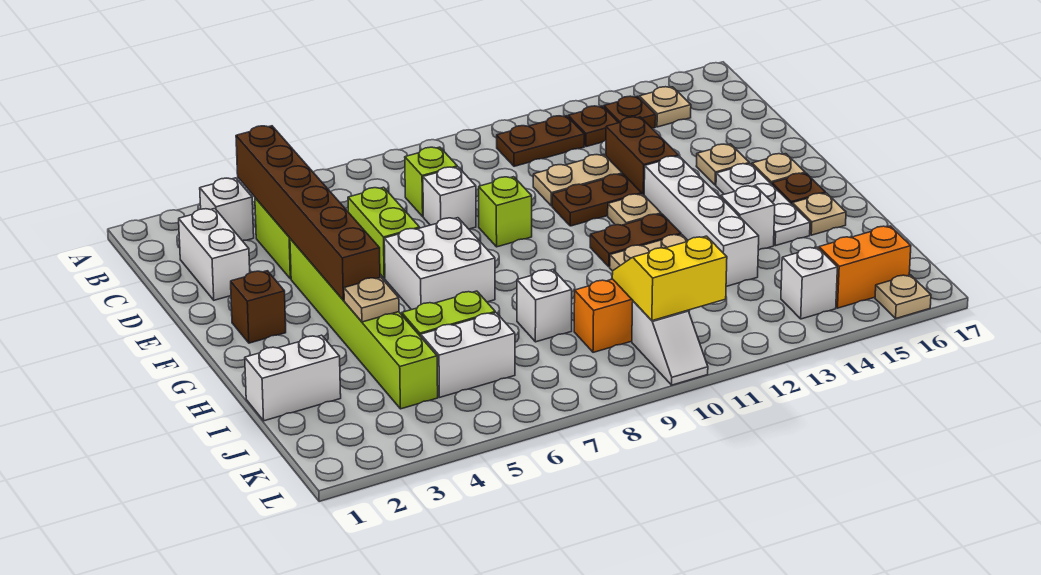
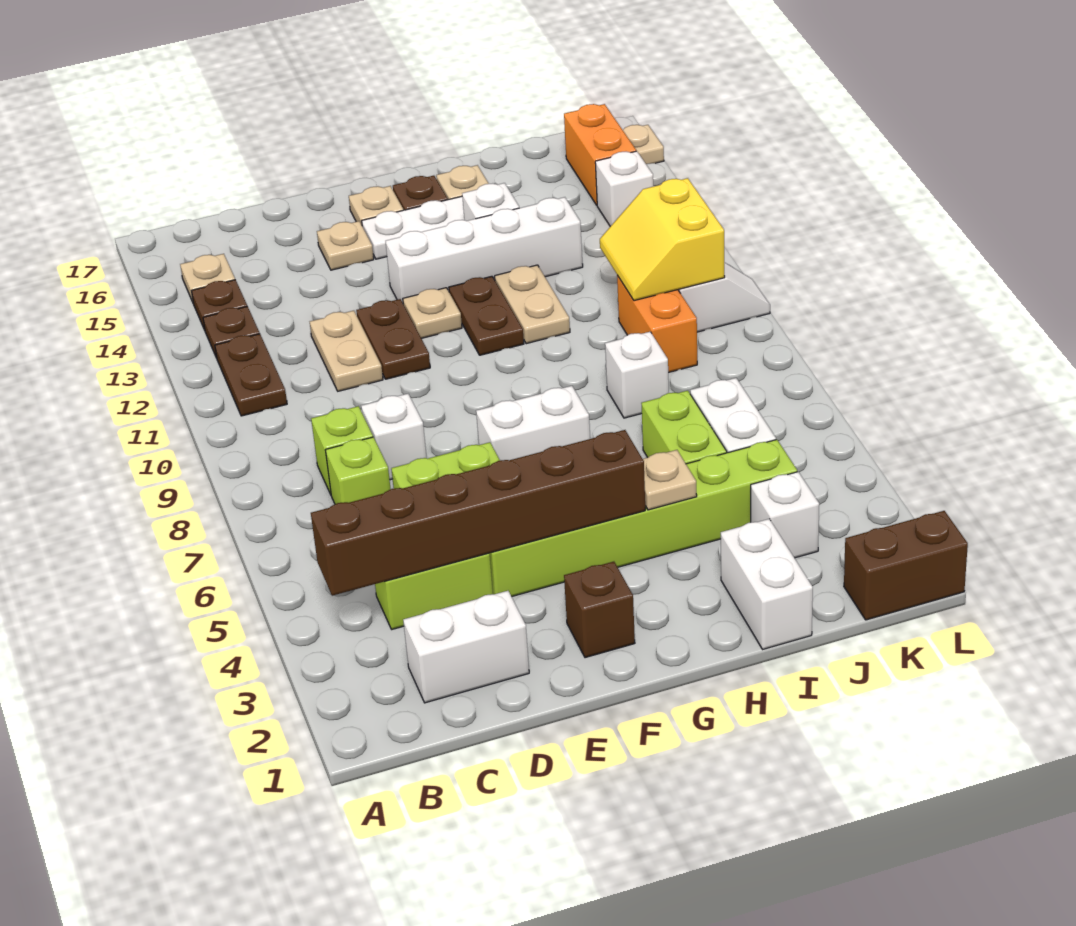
white brick B3 level 1 -> white brick J3 level 1
brown brick D13:E13 level 1 -> brown brick K1:L1 level 1
lime brick E9 level 1 -> lime brick C7 level 1
white brick F6:G7 level 1 -> white brick F7:G7 level 1

